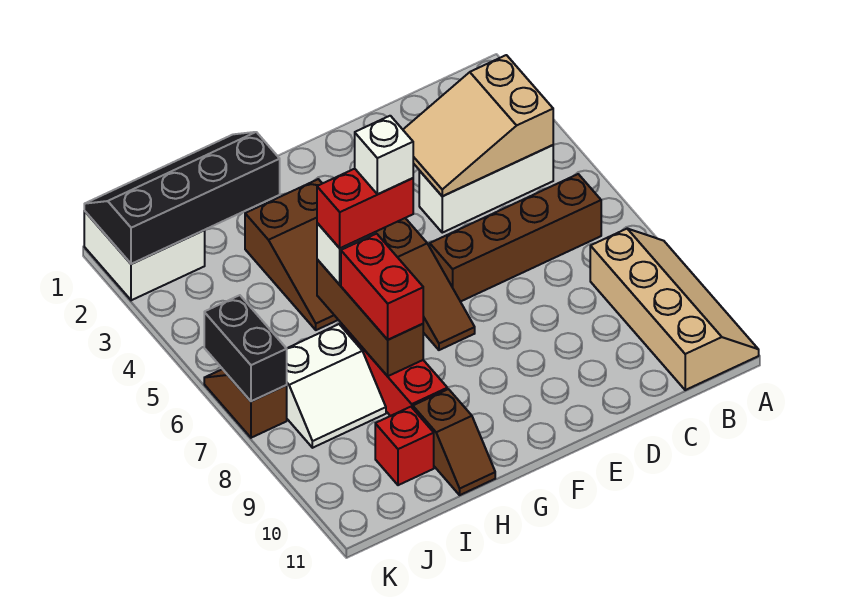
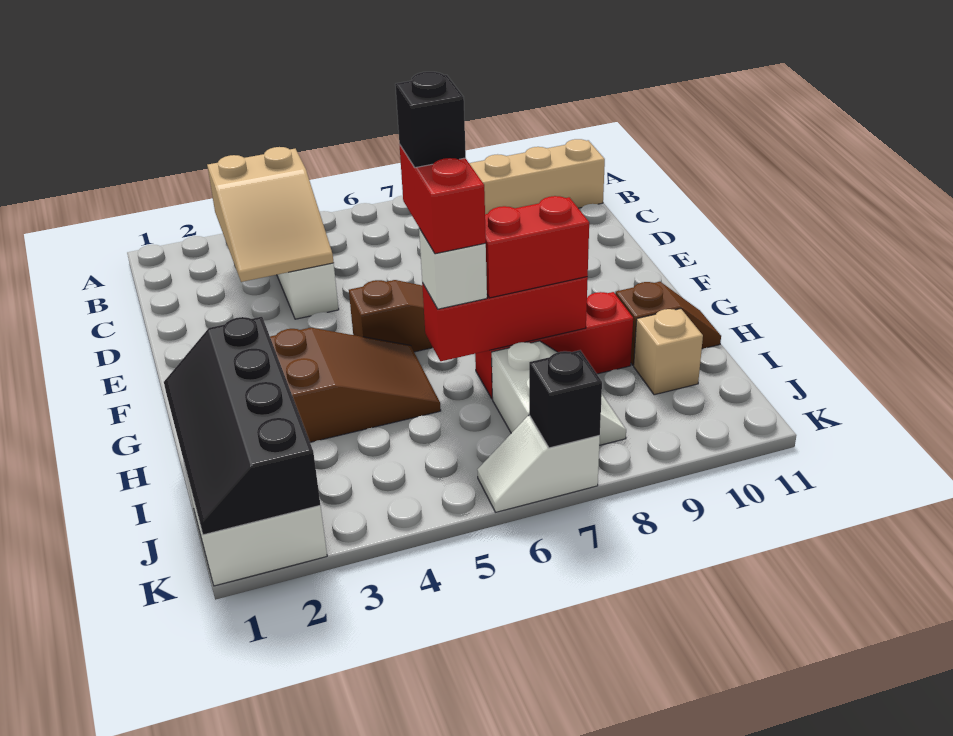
brown brick B6:E6 level 1 -> none
white brick G6 level 5 -> black brick G6 level 5
brown brick H6:H8 level 2 -> red brick H6:H8 level 2
red brick I10 level 1 -> tan brick I10 level 1
brown slope K6:K7 level 1 top 7 -> white slope K6:K7 level 1 top 7
black brick K6:K7 level 2 -> black brick K7 level 2

